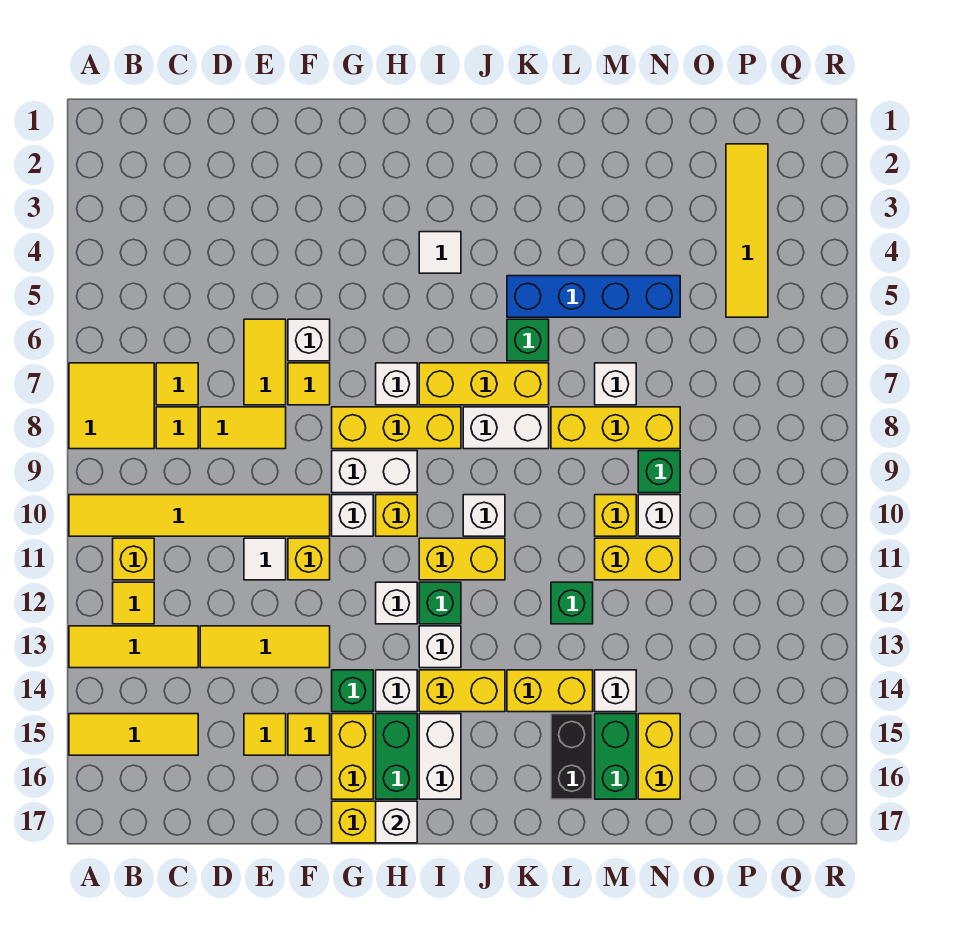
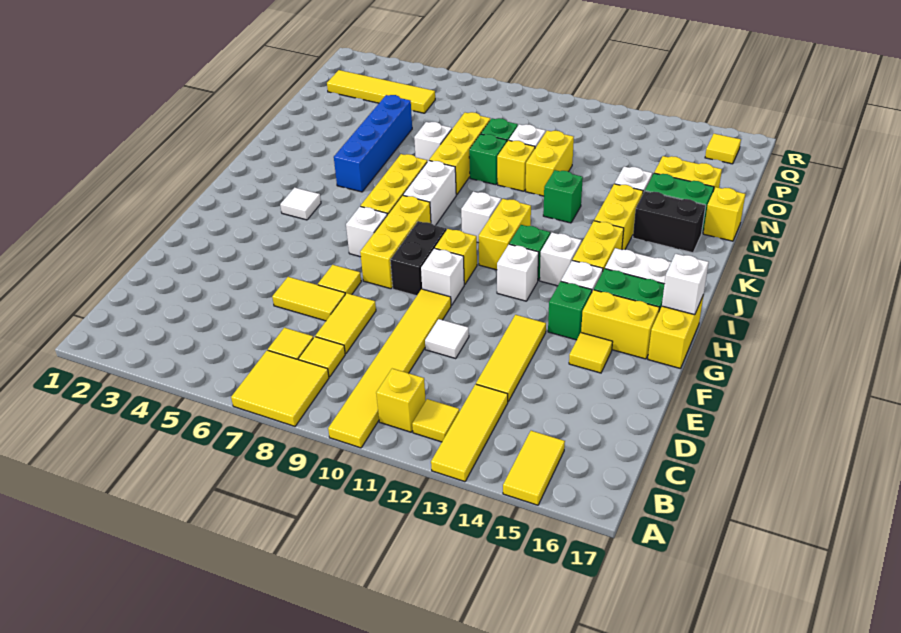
yellow tile A15:C15 level 1 -> yellow tile A15:B15 level 1
yellow tile E15 level 1 -> yellow tile Q16 level 1
white brick F6 level 1 -> none
yellow brick F11 level 1 -> yellow brick M17 level 1
white brick G9:H9 level 1 -> black brick G9:H9 level 1
green brick K6 level 1 -> green brick M9 level 1

